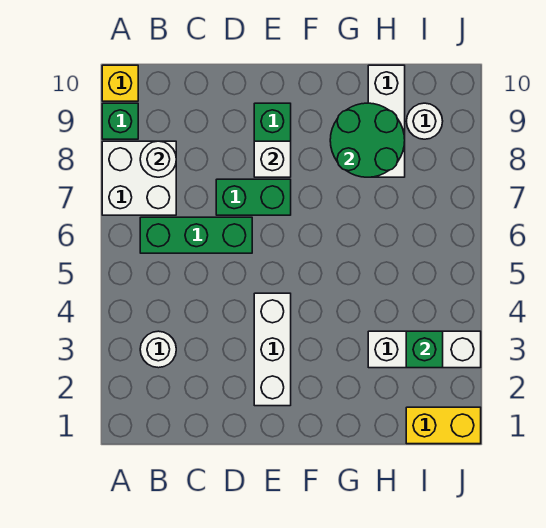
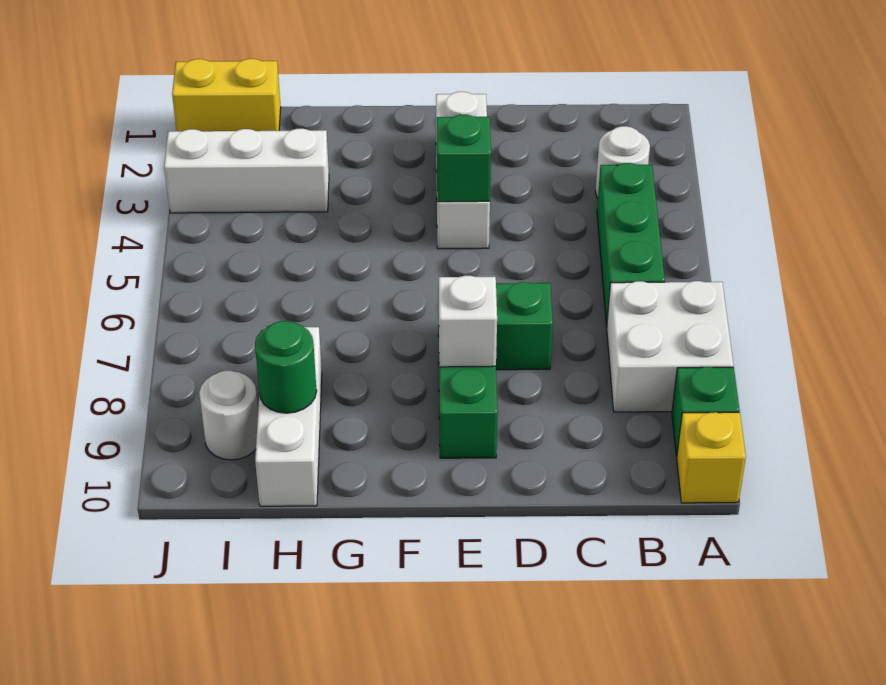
green brick B6:D6 level 1 -> green brick B4:B6 level 1
white round brick B8 level 2 -> none
green round brick G8:H9 level 2 -> green round brick H9 level 2
green brick I3 level 2 -> green brick E4 level 2

